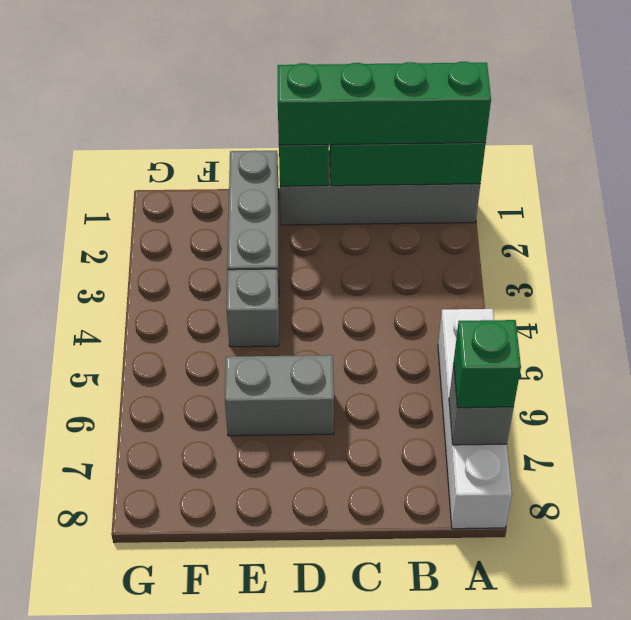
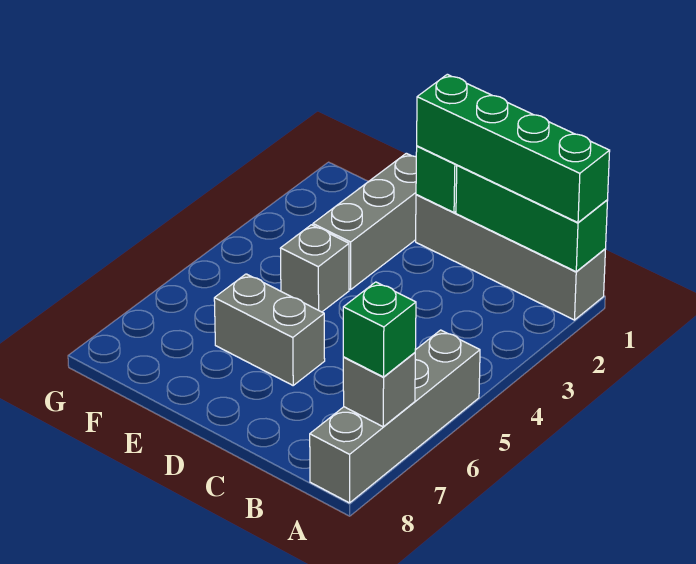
white brick A5:A8 level 1 -> grey brick A5:A8 level 1

